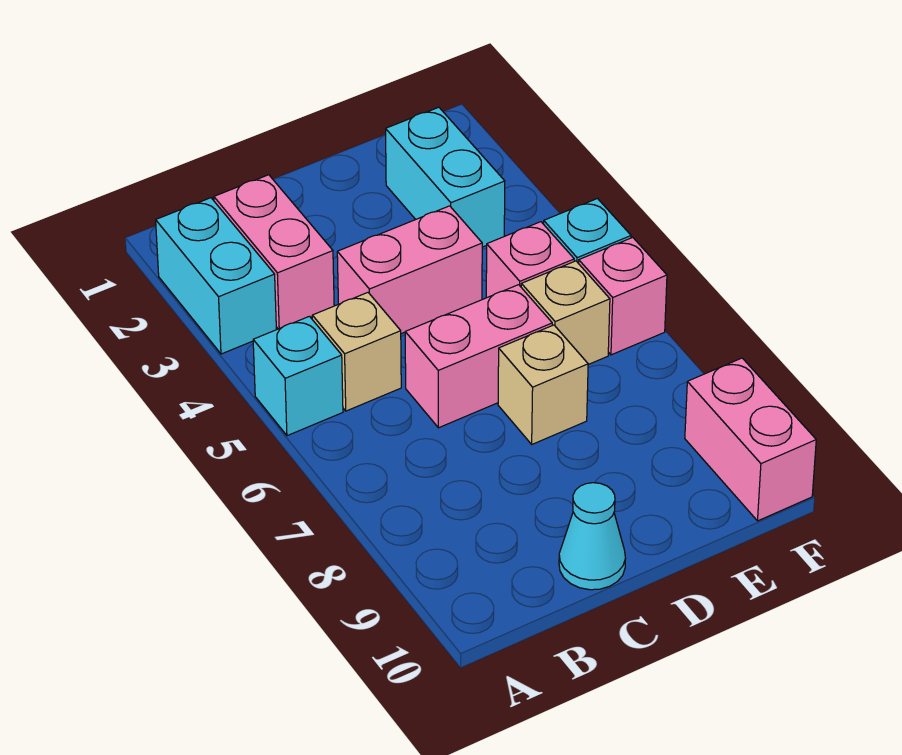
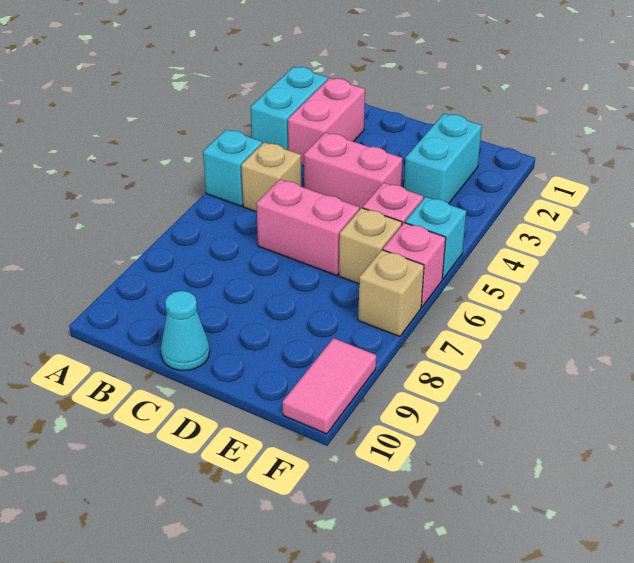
tan brick D7 level 1 -> tan brick F7 level 1
pink brick F9:F10 level 1 -> pink tile F9:F10 level 1

